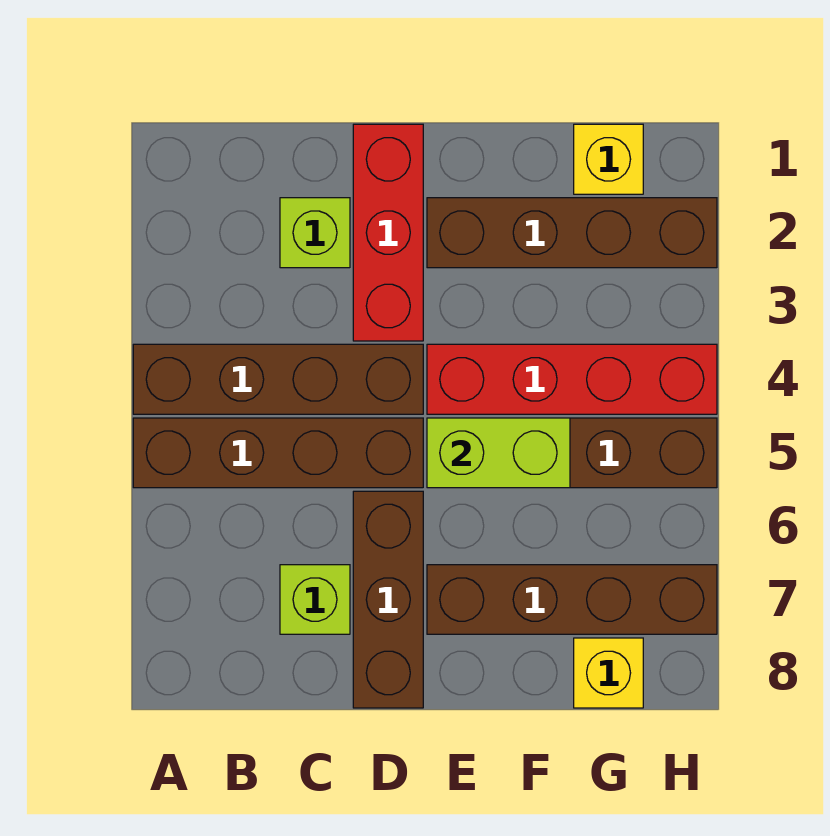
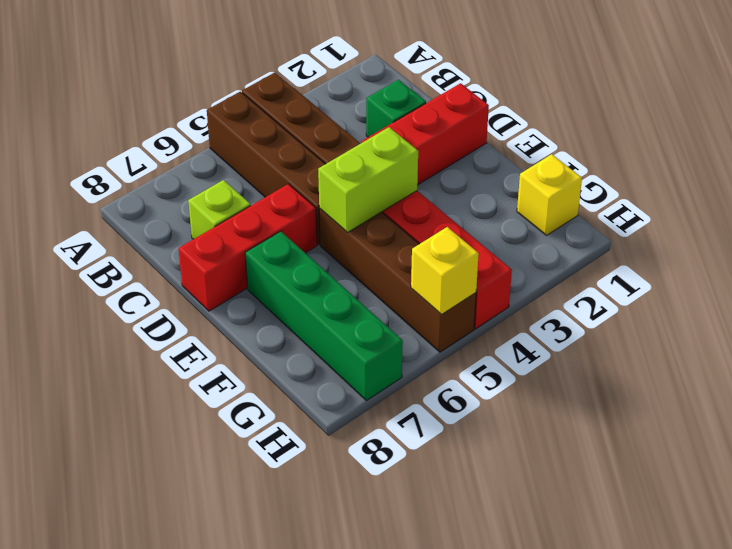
lime brick C2 level 1 -> green brick C2 level 1
brown brick D6:D8 level 1 -> red brick D6:D8 level 1
brown brick E2:H2 level 1 -> none
lime brick E5:F5 level 2 -> lime brick E4:E5 level 2
brown brick E7:H7 level 1 -> green brick E7:H7 level 1
yellow brick G8 level 1 -> yellow brick H5 level 2

